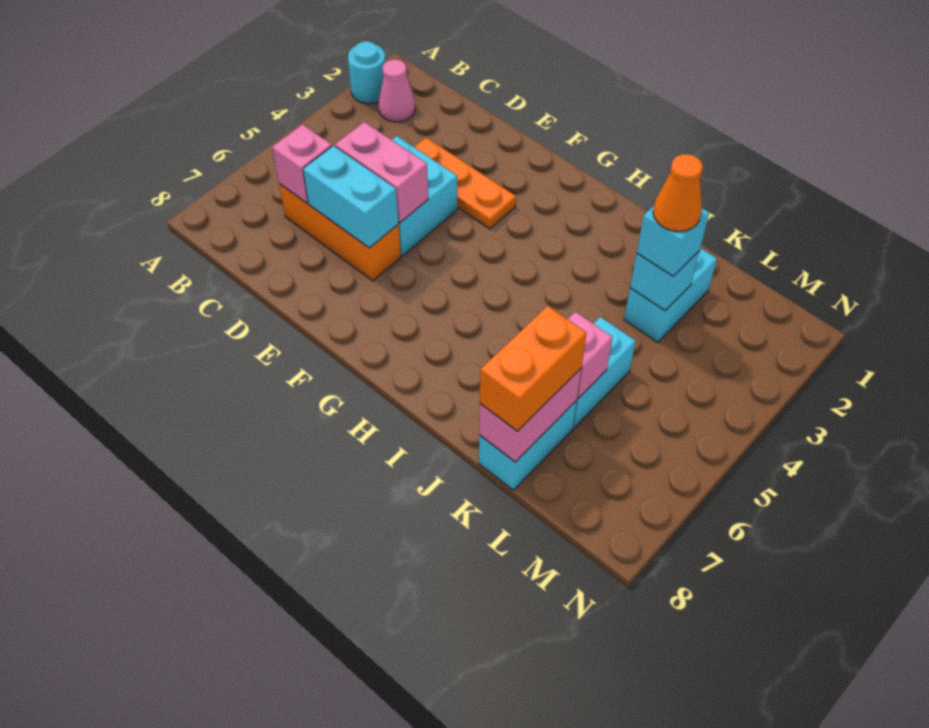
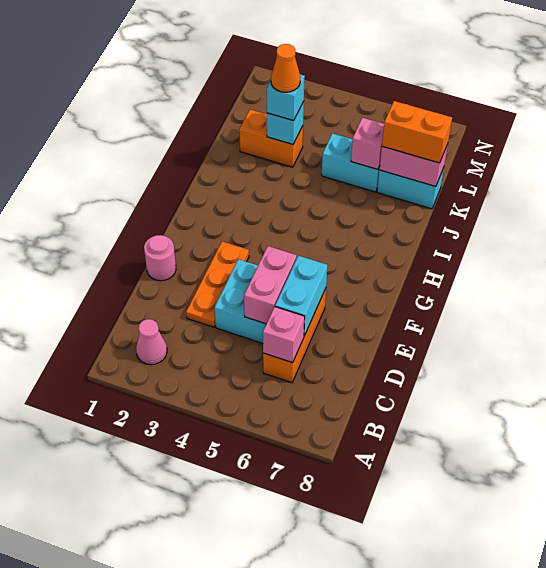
cyan round brick A2 level 1 -> none
none -> pink round brick E1 level 1
cyan brick K2:K3 level 1 -> orange brick K2:K3 level 1

